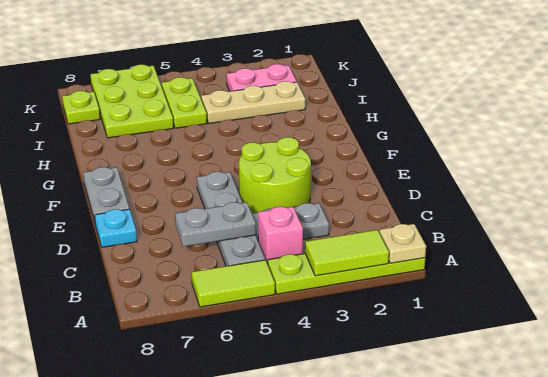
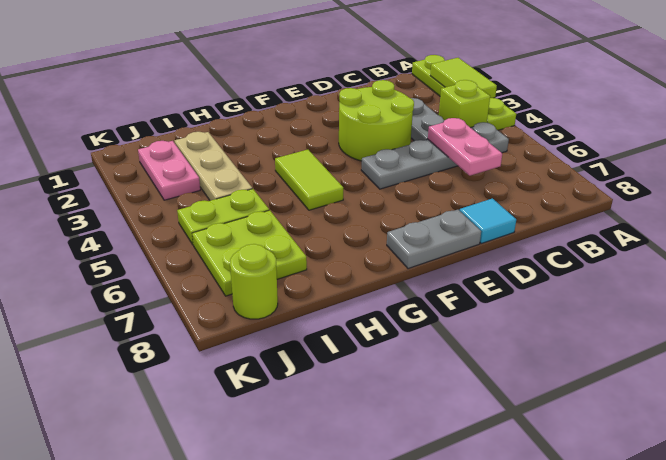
tan plate A1 level 2 -> none
lime tile A5:A6 level 1 -> lime tile G4:G5 level 1
pink brick B4 level 1 -> lime brick B4 level 1
grey plate C5:C6 level 2 -> pink plate C5:C6 level 2
cyan plate D8 level 1 -> cyan tile D8 level 1
lime plate I6:K7 level 1 -> lime plate I6:J7 level 1
lime plate J8 level 1 -> lime round brick J8 level 1

